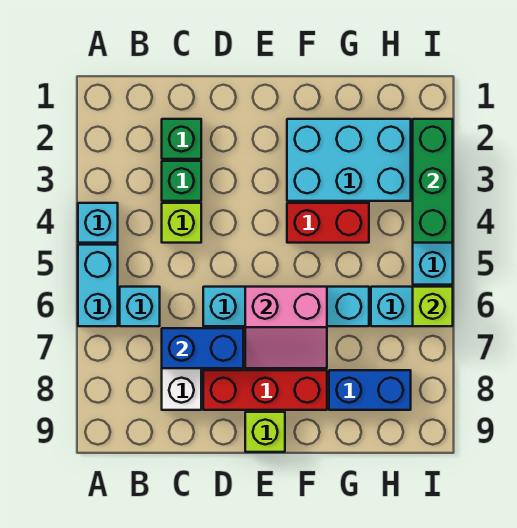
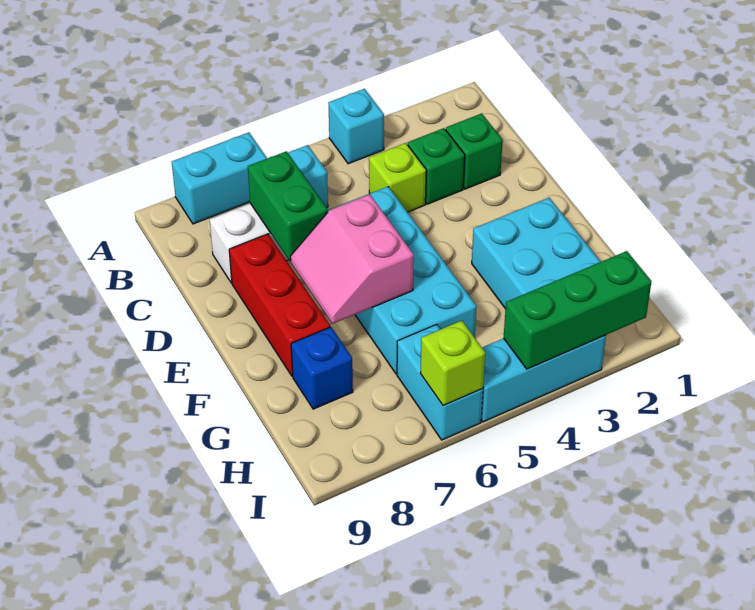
cyan brick A5:A6 level 1 -> cyan brick A7:A8 level 1
blue brick C7:D7 level 2 -> green brick C7:D7 level 2
cyan brick D6:G6 level 1 -> cyan brick D5:G6 level 1
lime brick E9 level 1 -> none
red brick F4:G4 level 1 -> none
blue brick G8:H8 level 1 -> blue brick G8 level 1

